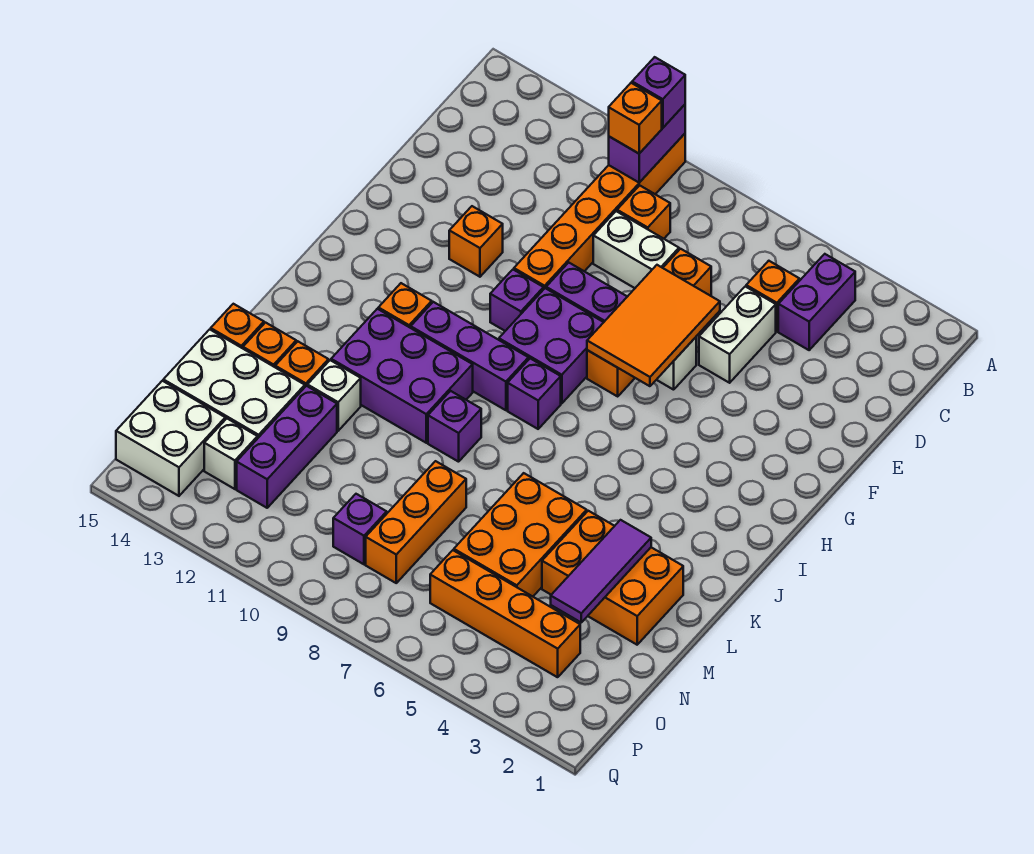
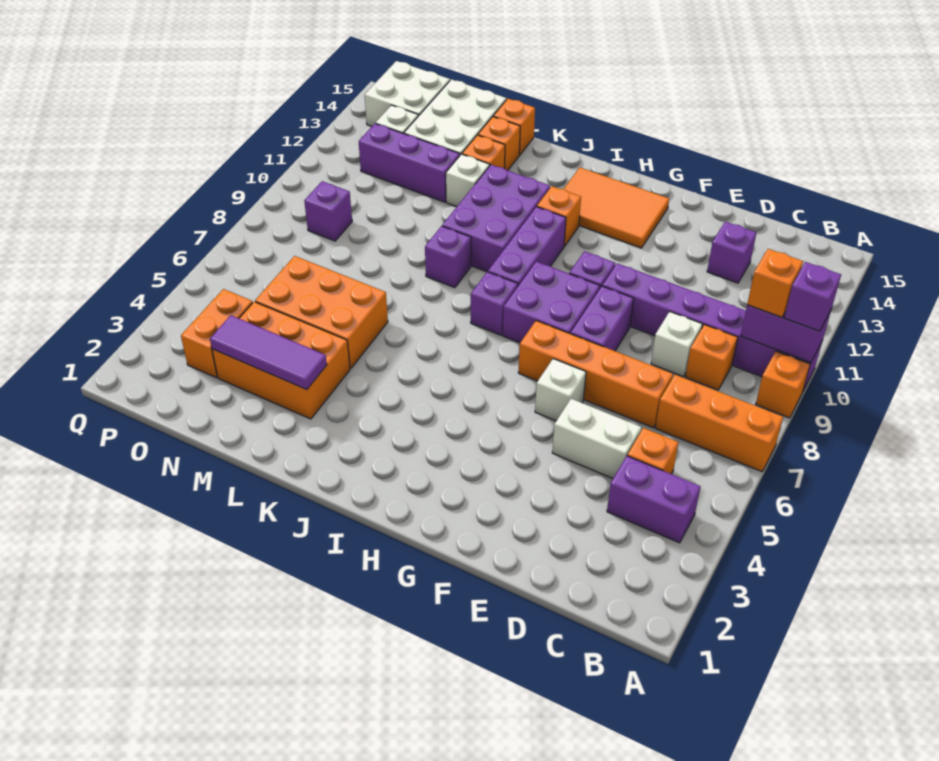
orange brick A10:F10 level 1 -> purple brick A10:F10 level 1
white brick D8:D9 level 1 -> white brick D9 level 1
none -> purple brick D13 level 1
orange tile E6:G7 level 2 -> orange tile G13:I14 level 1
orange brick F12 level 1 -> orange brick A9 level 1
orange brick L2:M4 level 1 -> orange brick L3:N4 level 1
orange brick M8:O8 level 1 -> orange brick A7:C7 level 1
orange brick O3:O6 level 1 -> orange brick O3:O4 level 1

